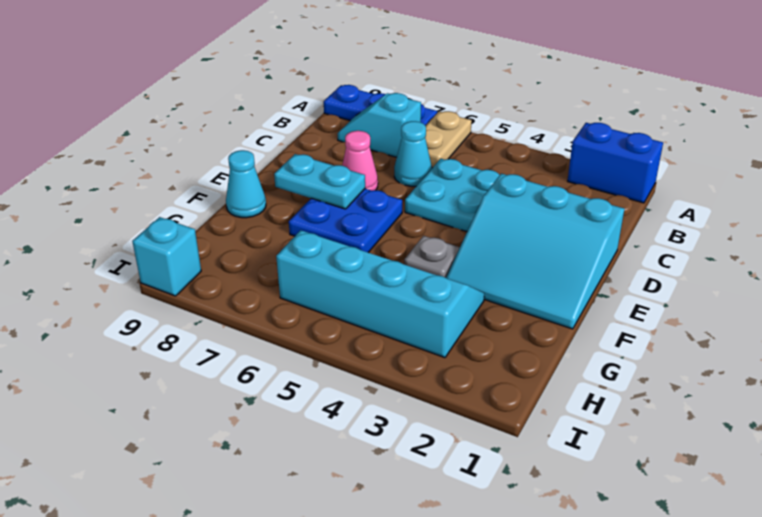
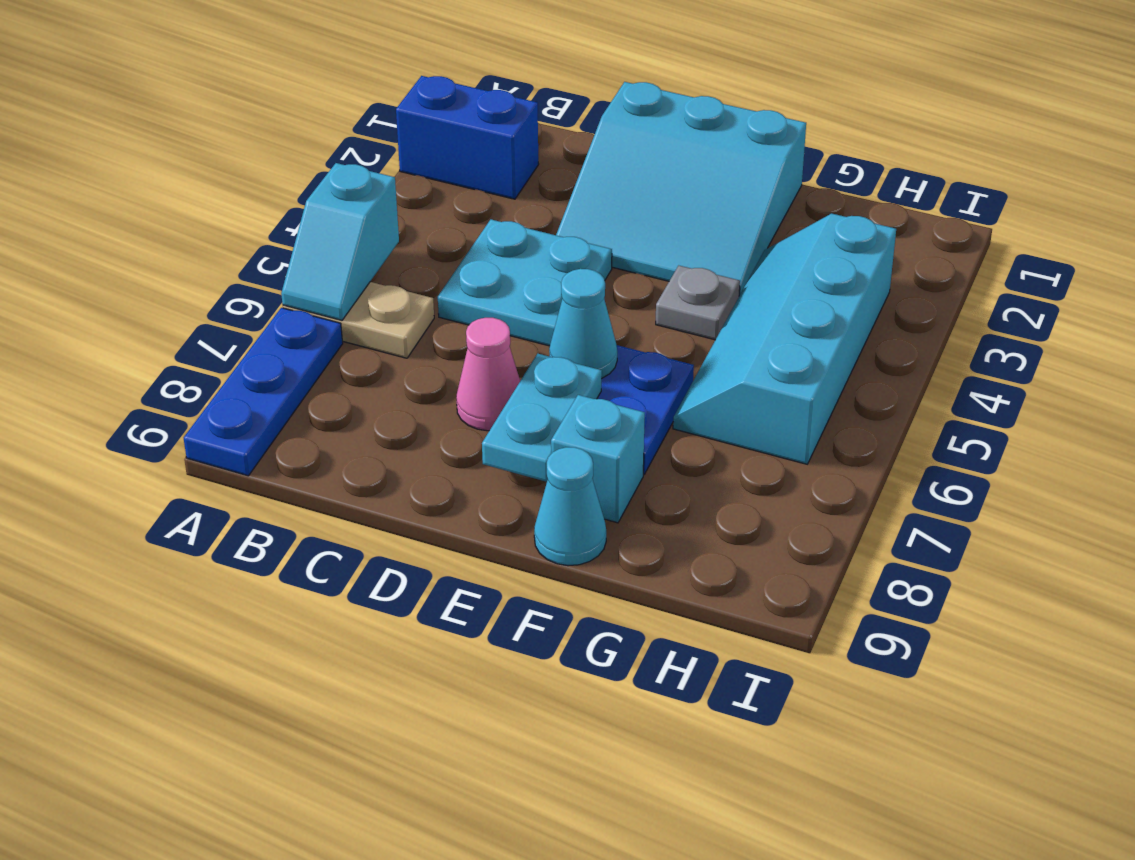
blue brick A1:A2 level 1 -> blue brick A2:B2 level 1
cyan slope B7:B8 level 1 top 7 -> cyan slope A5:A6 level 2 top 5
cyan cone C6 level 1 -> cyan cone E6 level 2
cyan slope D1:F3 level 1 top D -> cyan slope D1:F3 level 1 top 1
cyan brick I9 level 1 -> cyan brick F8 level 1

